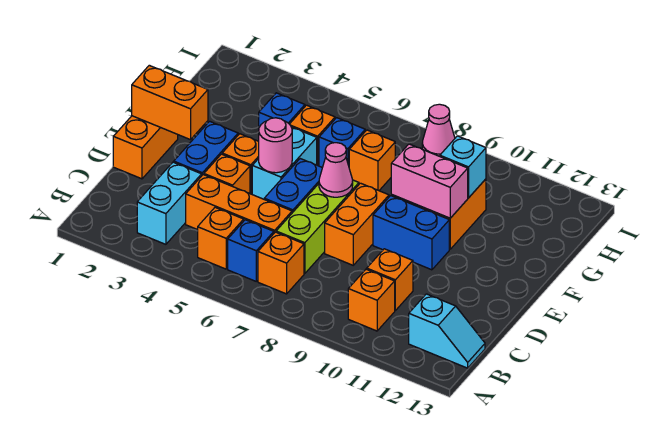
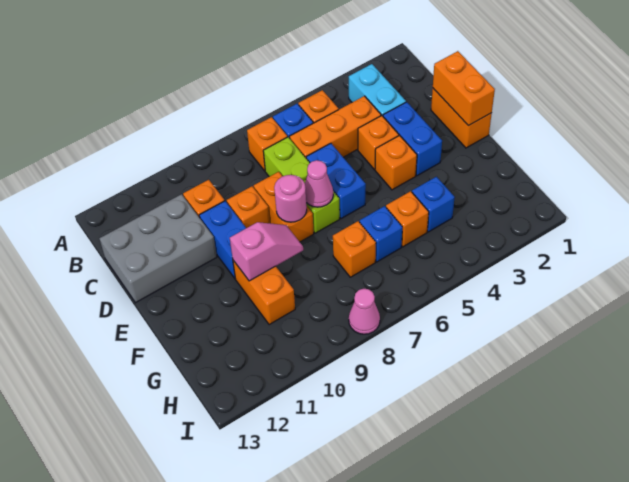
orange brick B10 level 1 -> orange brick D9 level 1
cyan slope B12:B13 level 1 top 12 -> none
none -> grey brick C11:D13 level 1
orange brick E1:E2 level 2 -> orange brick D1:E1 level 2
cyan brick E5:F5 level 1 -> none
pink round brick E5 level 2 -> pink round brick E8 level 2
blue brick E9:E10 level 1 -> blue brick D10:E10 level 1
pink brick F9:F10 level 2 -> pink slope F9:F10 level 2 top 10
cyan brick G10 level 2 -> none

